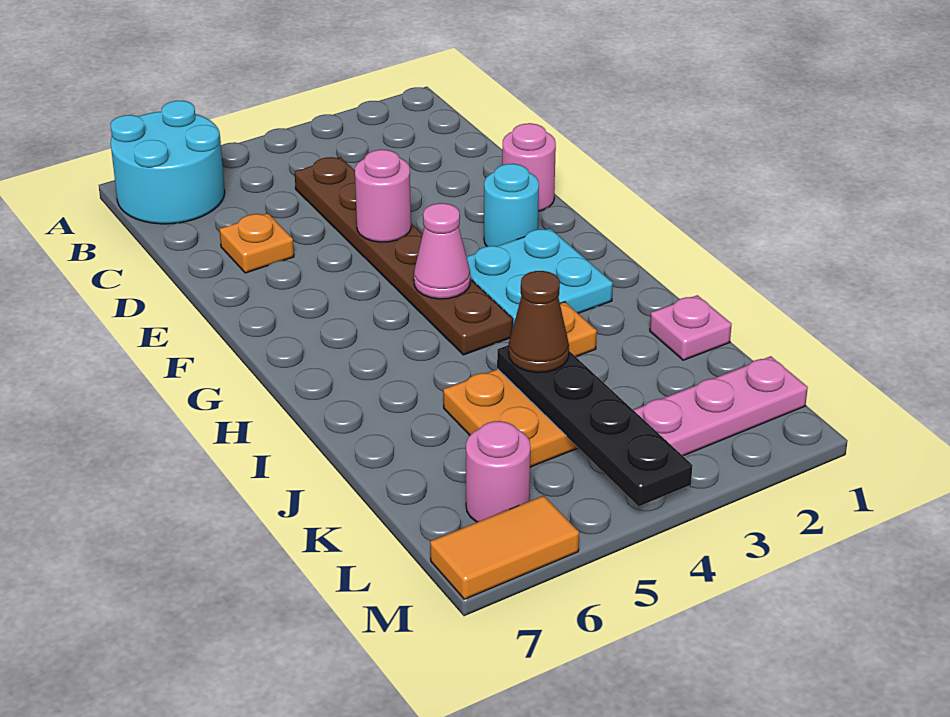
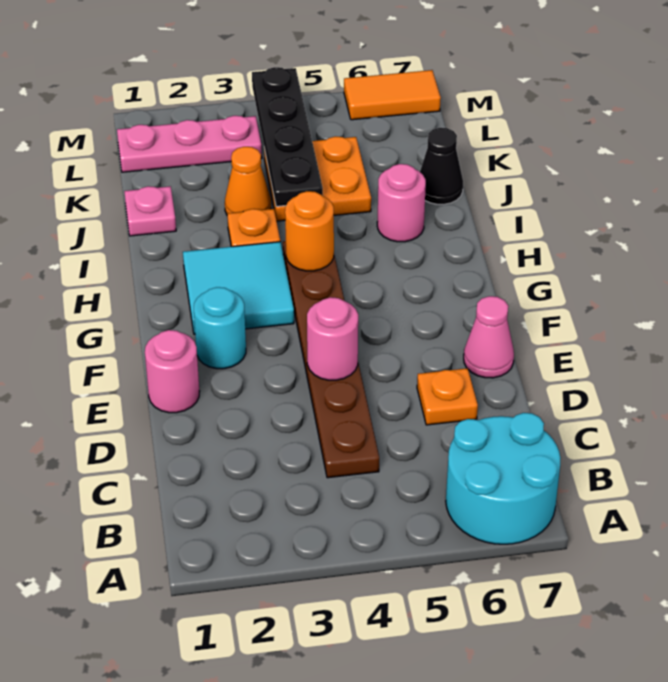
cyan plate G2:H3 level 1 -> cyan tile G2:H3 level 1
pink cone G4 level 2 -> pink cone E7 level 1
none -> orange round brick H4 level 2
none -> orange cone J3 level 1
brown cone J4 level 3 -> none
none -> black cone J7 level 1
pink round brick L6 level 1 -> pink round brick I6 level 1

